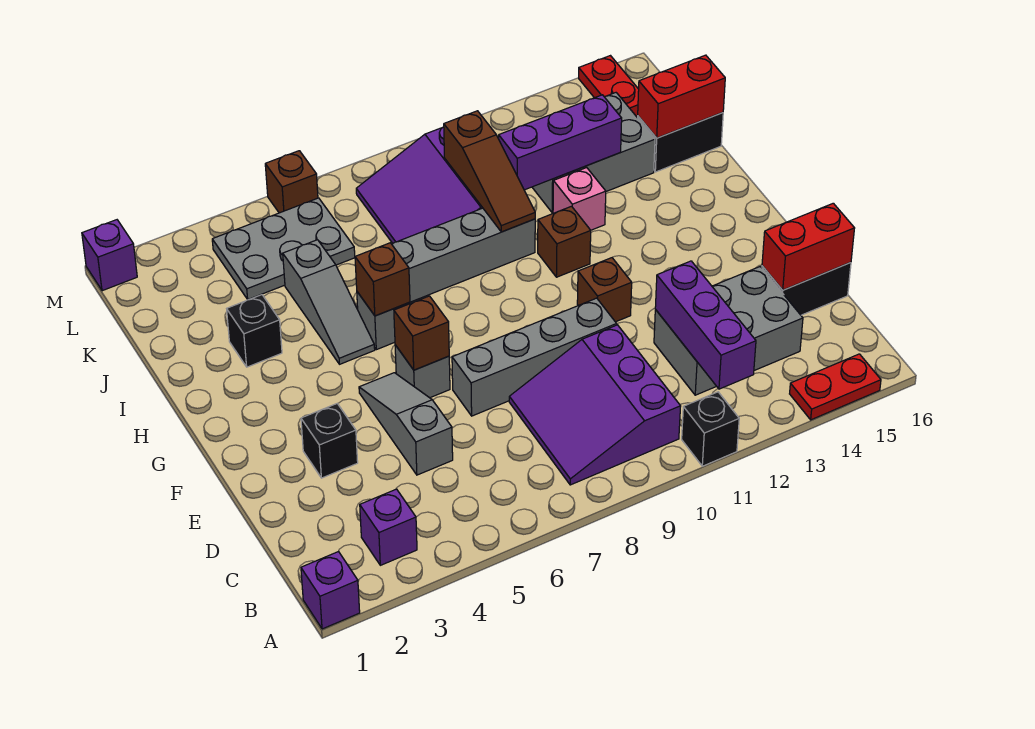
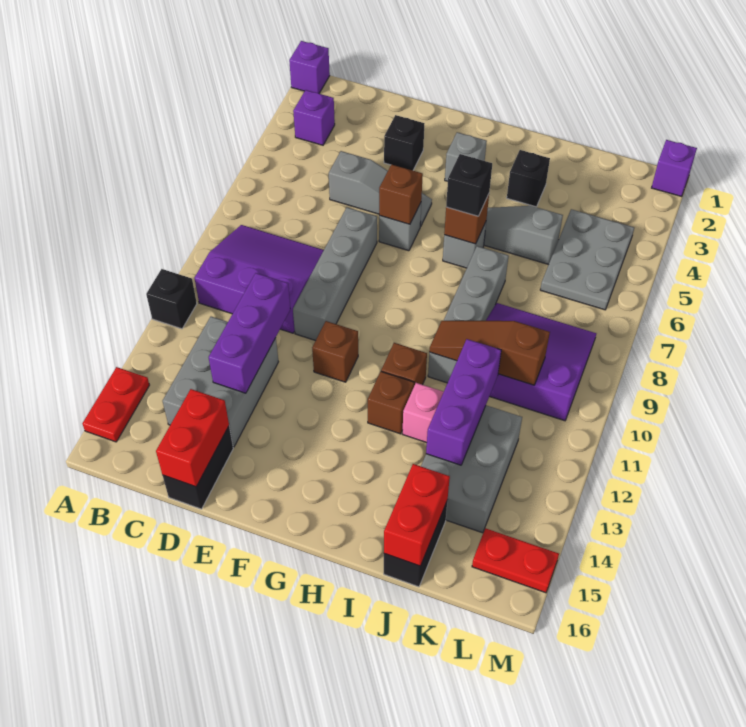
purple brick B12:D12 level 2 -> purple brick D11:D13 level 2
none -> grey brick G3 level 1
none -> black brick H6 level 3
brown brick M6 level 1 -> brown brick H12 level 1

